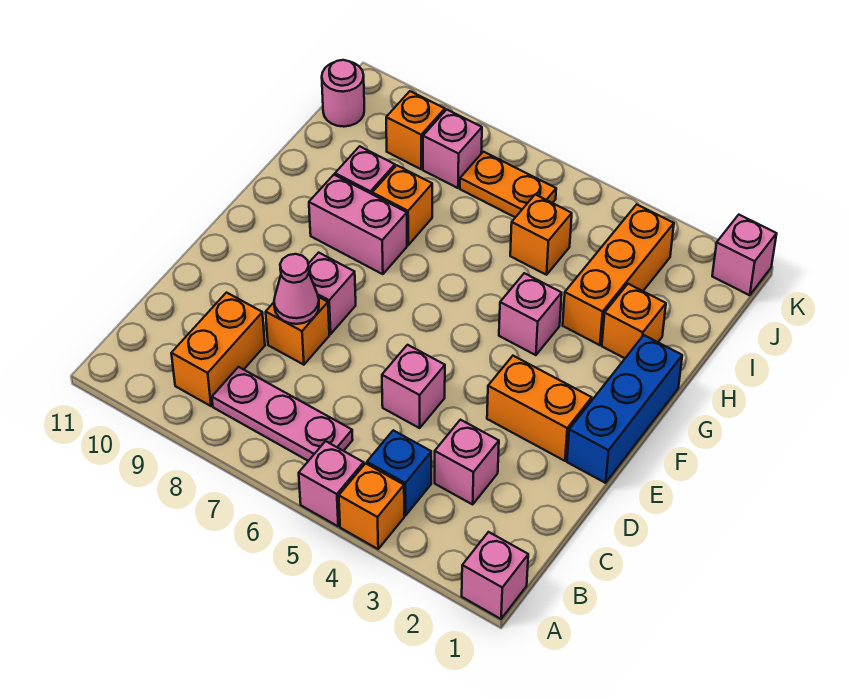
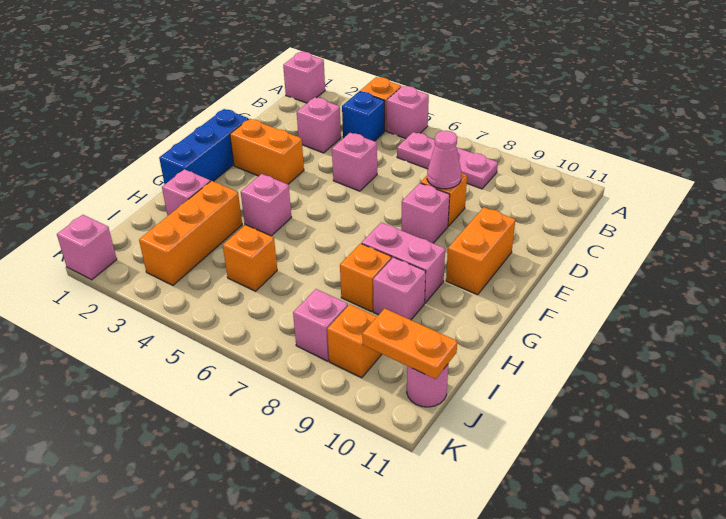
orange brick B9:C9 level 1 -> orange brick E10:F10 level 1
orange brick H2 level 1 -> pink brick H2 level 1
orange plate J6:J7 level 1 -> orange plate J10:J11 level 2

